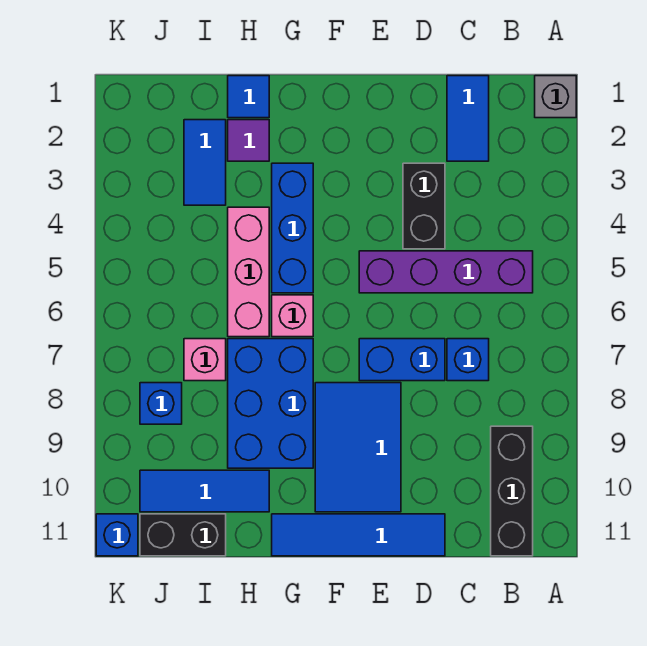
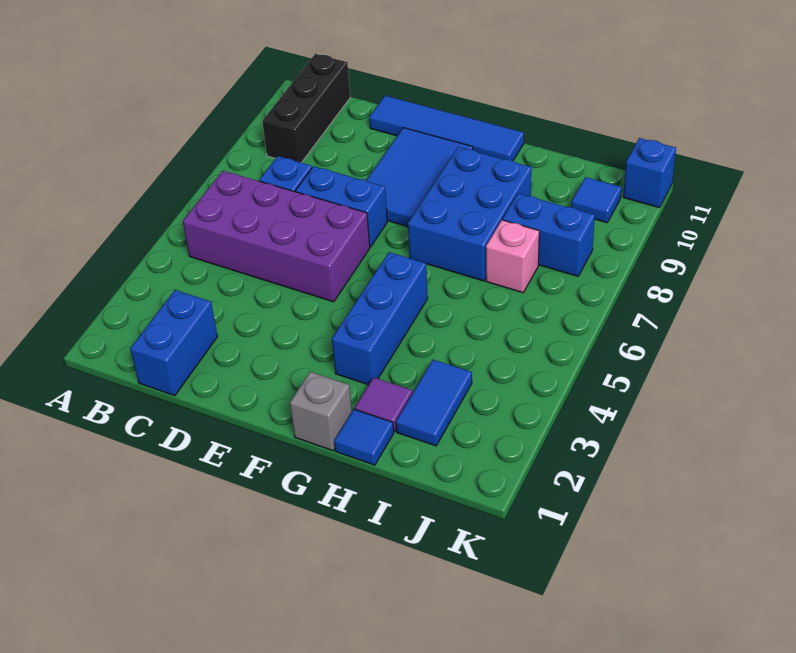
grey brick A1 level 1 -> grey brick G1 level 1
purple brick B5:E5 level 1 -> purple brick B5:E6 level 1
blue tile C1:C2 level 1 -> blue brick C1:C2 level 1
black brick D3:D4 level 1 -> none
pink brick G6 level 1 -> none
pink brick H4:H6 level 1 -> none
blue tile H10:J10 level 1 -> blue tile J10 level 1
black brick I11:J11 level 1 -> none
blue brick J8 level 1 -> blue brick I8:J8 level 1

